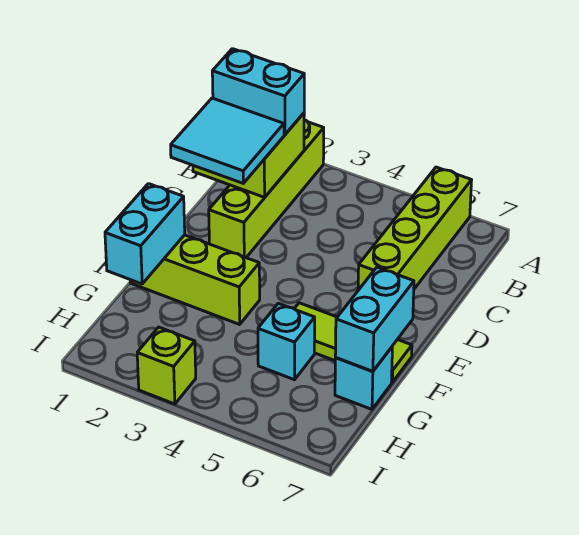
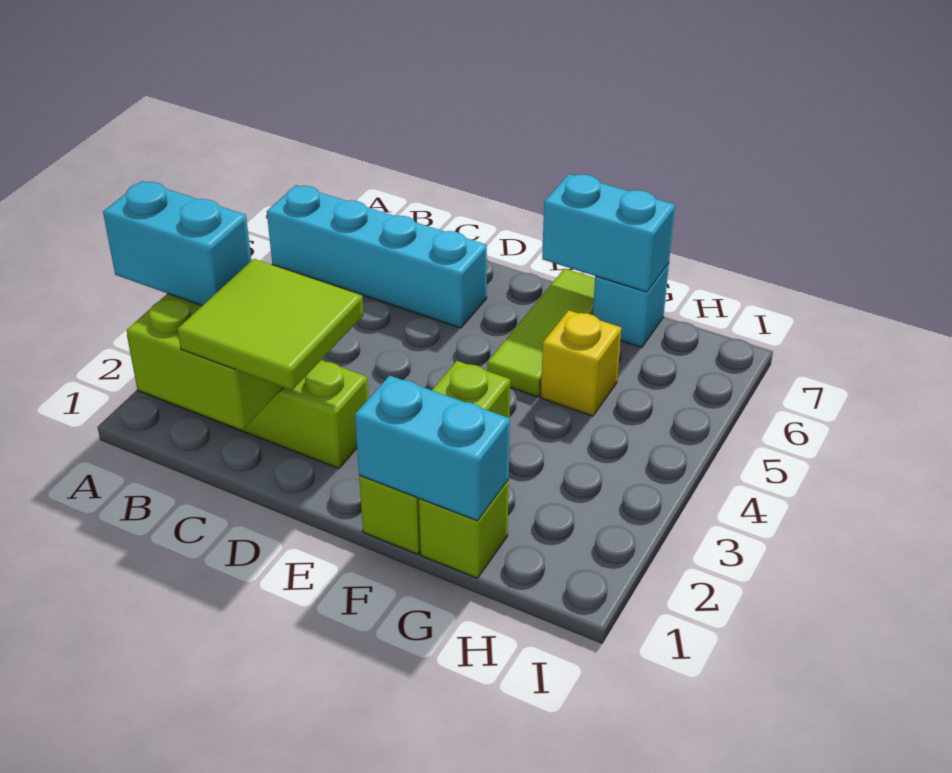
lime brick A6:D6 level 1 -> cyan brick A6:D6 level 1
cyan brick B1:B2 level 3 -> cyan brick A2:B2 level 3
cyan tile C1:D2 level 3 -> lime tile C1:D2 level 3
cyan brick G5 level 1 -> yellow brick G5 level 1
lime brick I3 level 1 -> lime brick G1 level 1

